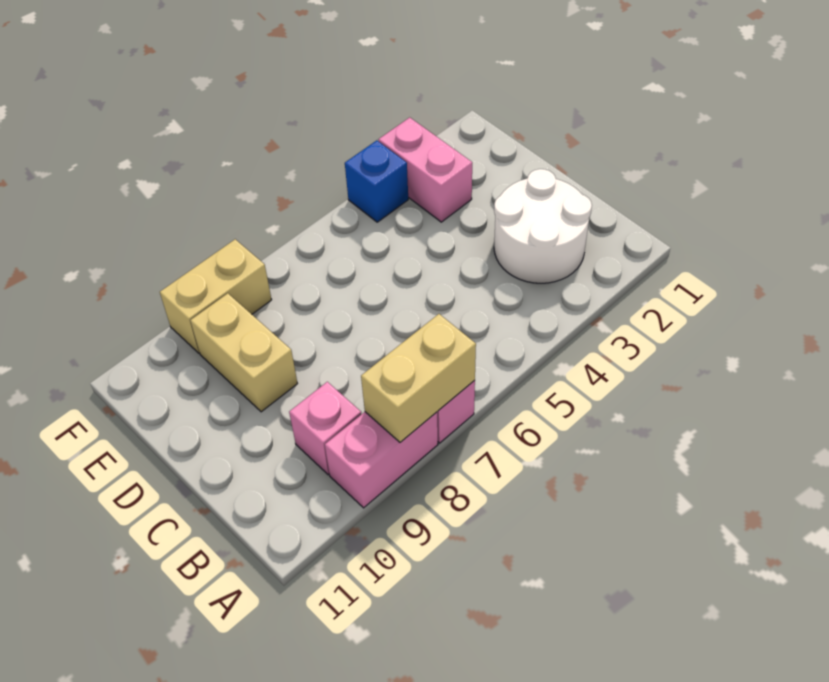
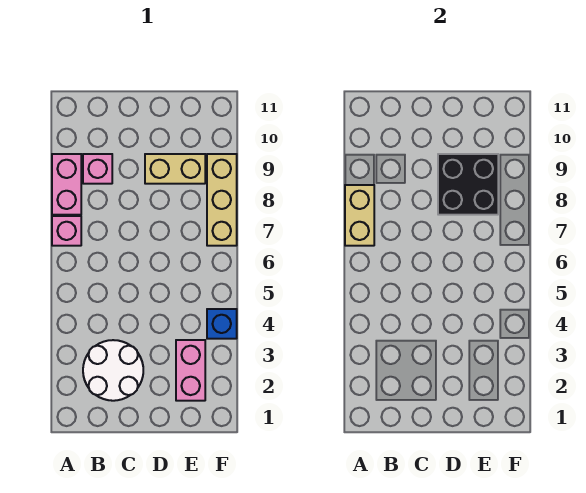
none -> black brick D8:E9 level 2
pink brick E3:F3 level 1 -> pink brick E2:E3 level 1
tan brick F8:F9 level 1 -> tan brick F7:F9 level 1

